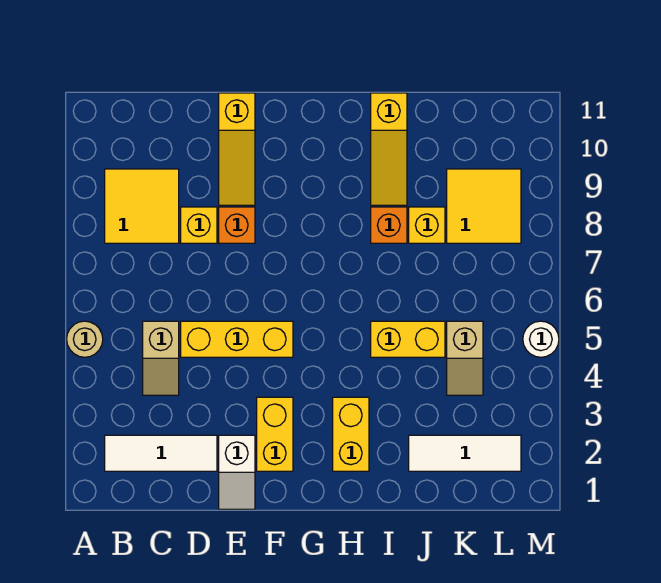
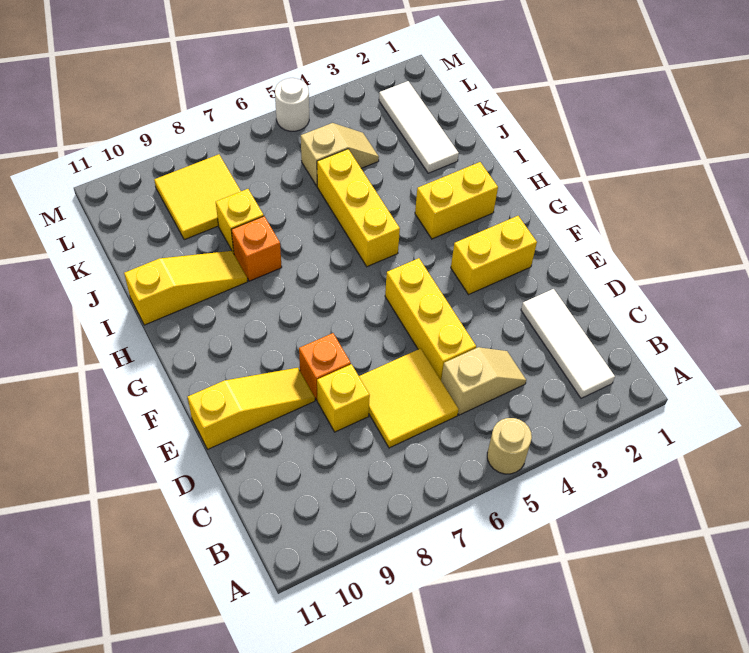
yellow tile B8:C9 level 1 -> yellow tile C6:D7 level 1
white slope E1:E2 level 1 top 2 -> none
yellow brick I5:J5 level 1 -> yellow brick H5:J5 level 1

